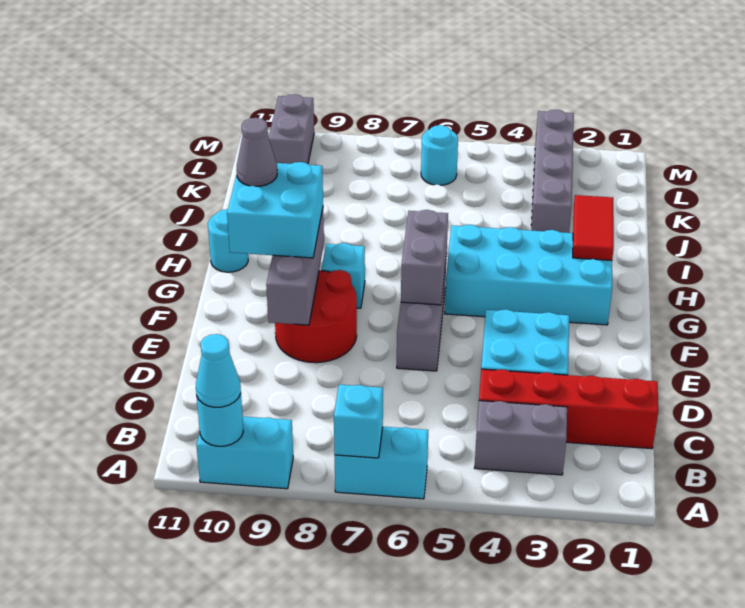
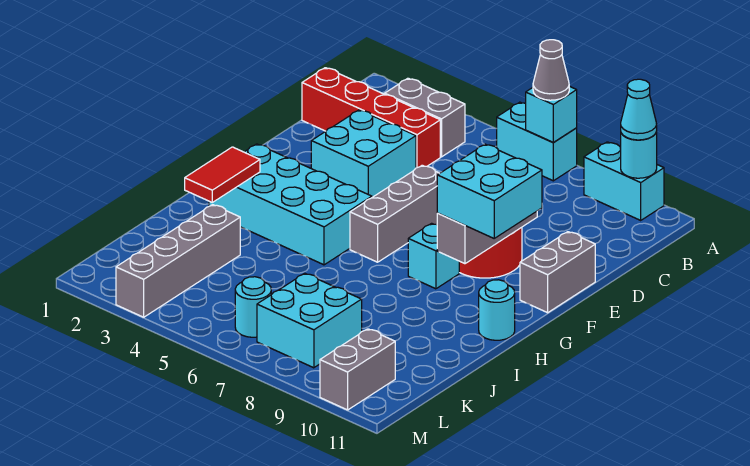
grey brick F6:G6 level 2 -> grey brick E11:F11 level 1
grey cone G10 level 4 -> grey cone A7 level 3
none -> cyan brick K7:L8 level 1

